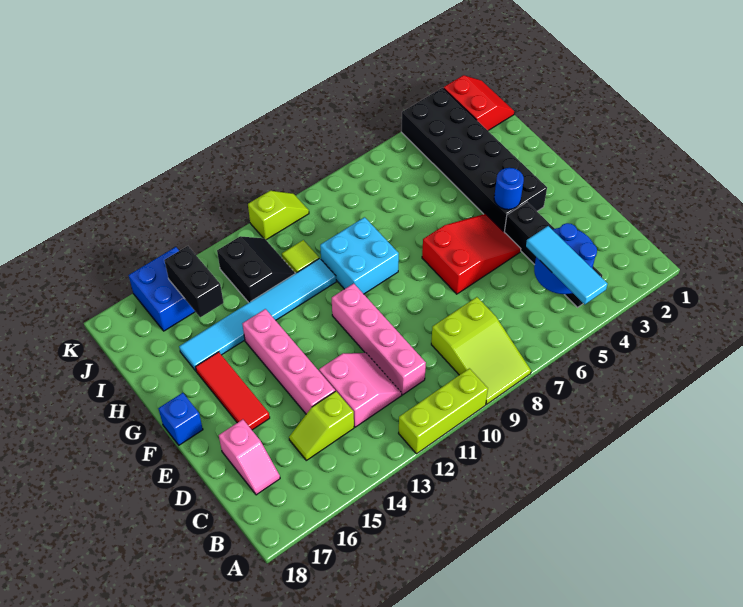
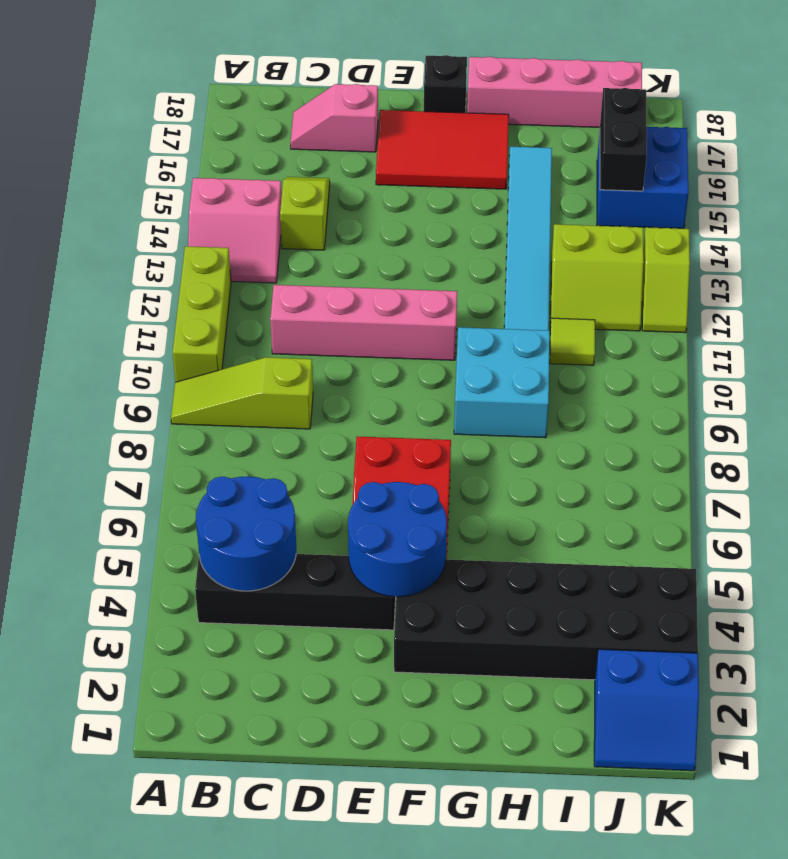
cyan tile A5:C5 level 3 -> none
lime slope A8:C9 level 1 top C -> lime slope A9:C9 level 1 top C
pink slope C12:D13 level 1 top 13 -> pink slope A13:B14 level 1 top 14
pink brick D14:G14 level 1 -> pink brick G18:J18 level 1
red tile E16:G16 level 1 -> red tile E16:G17 level 1
blue round brick F4 level 2 -> blue round brick E4:F5 level 2
blue brick F18 level 1 -> black brick F18 level 1
black slope I12:J13 level 1 top 13 -> lime slope I12:J13 level 1 top 13
black brick I15:J15 level 2 -> black brick J15:J16 level 2
red slope J1:K2 level 1 top 2 -> blue slope J1:K2 level 1 top 2
lime slope K10:K11 level 1 top 11 -> lime slope K12:K13 level 1 top 13

